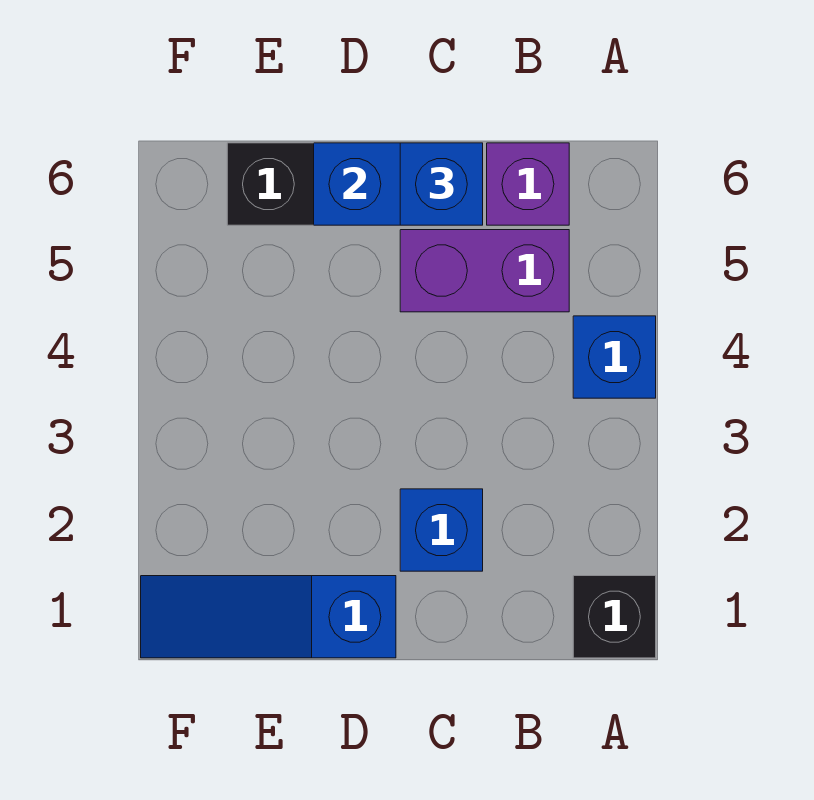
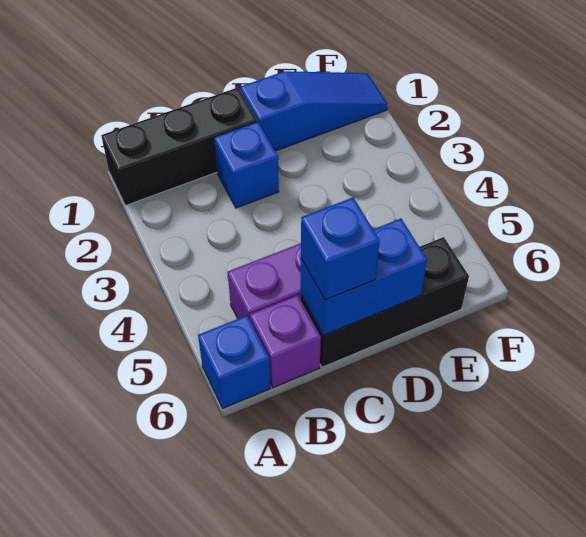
black brick A1 level 1 -> black brick A1:C1 level 1
blue brick A4 level 1 -> blue brick A6 level 1

